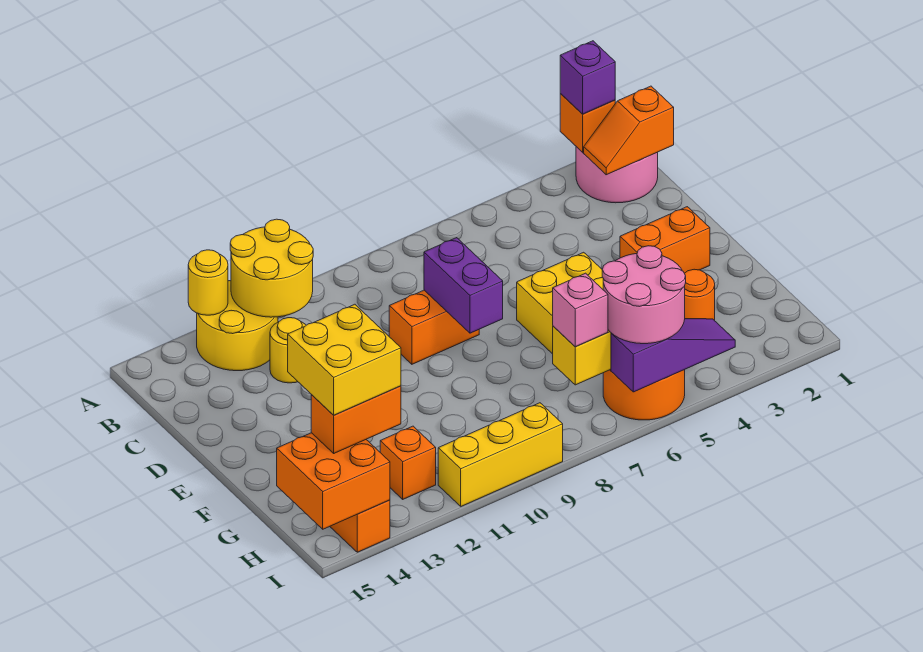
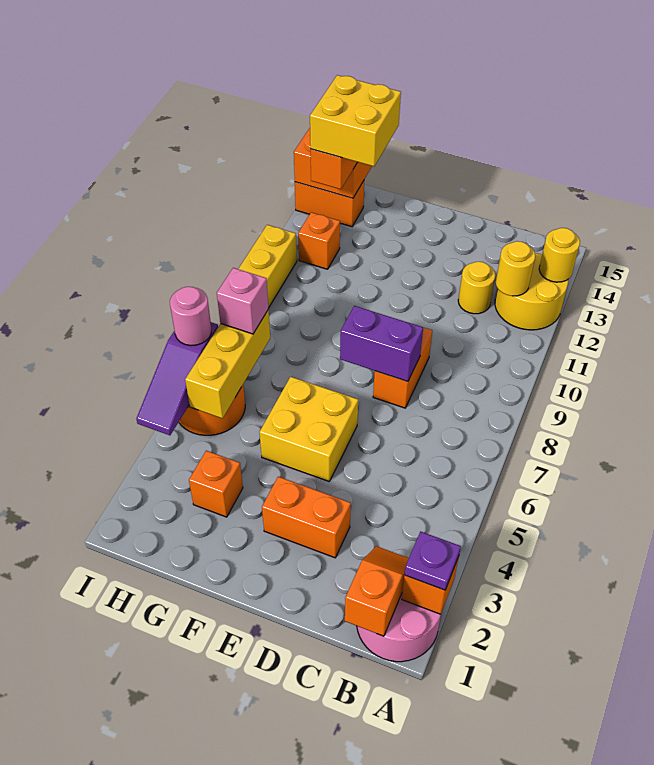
purple brick A2 level 3 -> purple plate A2 level 3
yellow round brick A11:B12 level 2 -> yellow round brick B12 level 2
orange brick E2:E3 level 1 -> orange brick D3:E3 level 1
orange round brick G3 level 1 -> orange brick G3 level 1
pink round brick H5:I6 level 3 -> pink round brick I6 level 3

